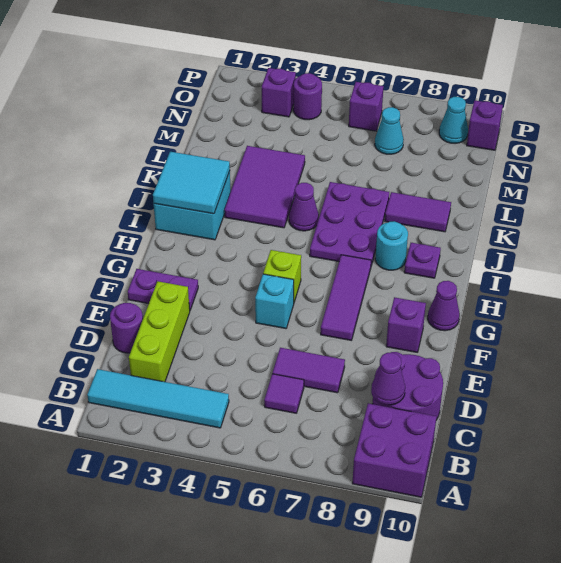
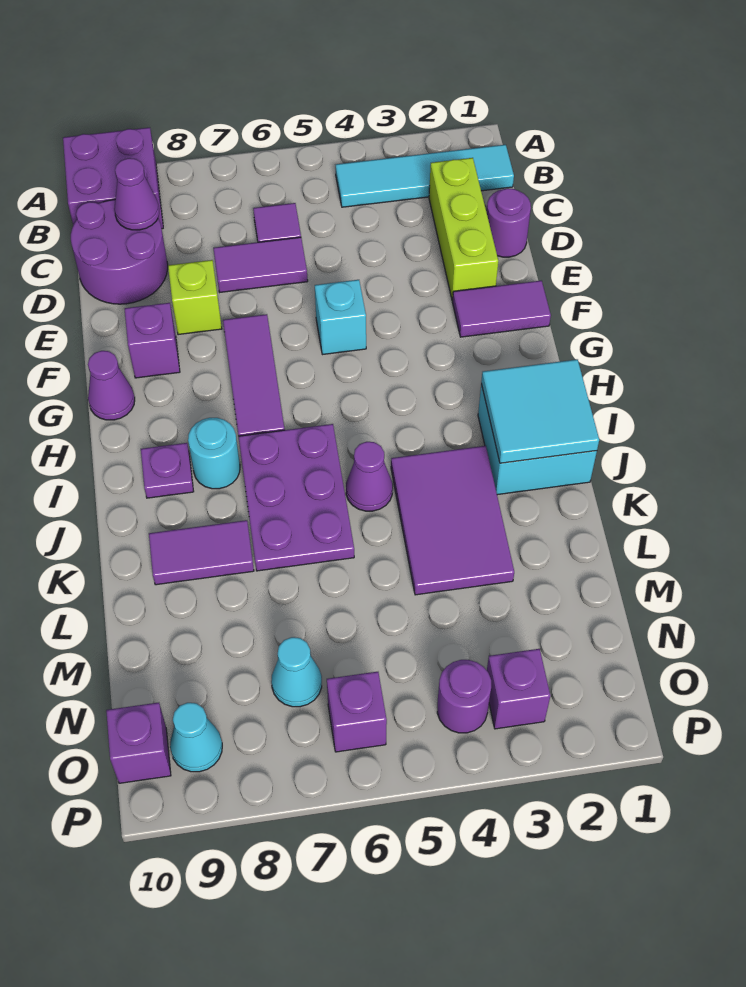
purple plate F1:F2 level 1 -> purple tile F1:F2 level 1
lime brick G5 level 1 -> lime brick E8 level 1

